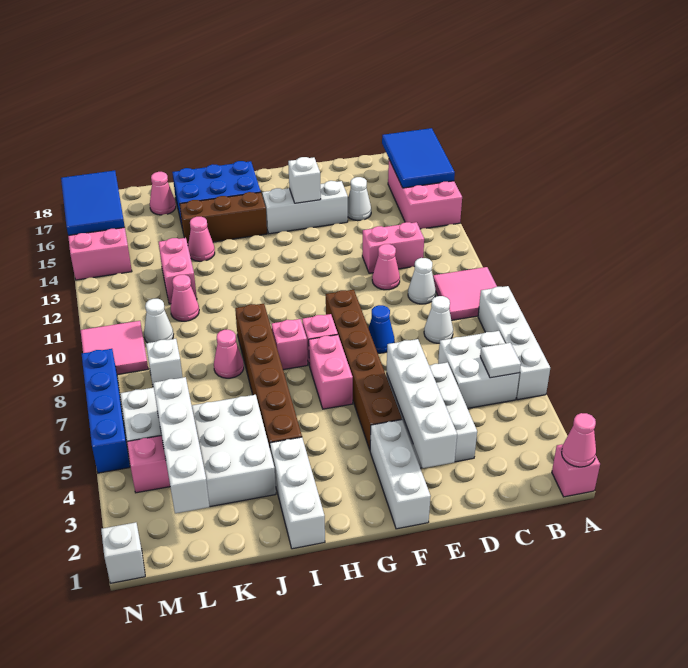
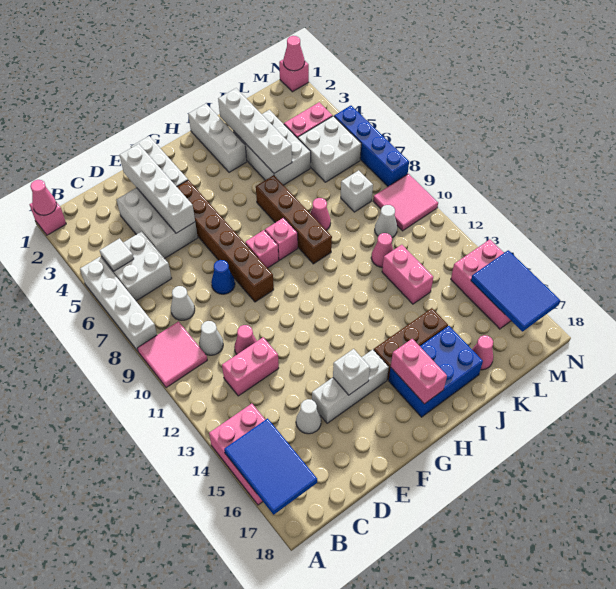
pink brick G6:G7 level 1 -> pink brick H16:H17 level 2
brown brick I4:I9 level 1 -> brown brick I6:I9 level 1
pink cone J14 level 1 -> pink cone N1 level 2
white brick L2:L5 level 2 -> white brick J2:J5 level 2
white brick N1 level 1 -> pink brick N1 level 1

